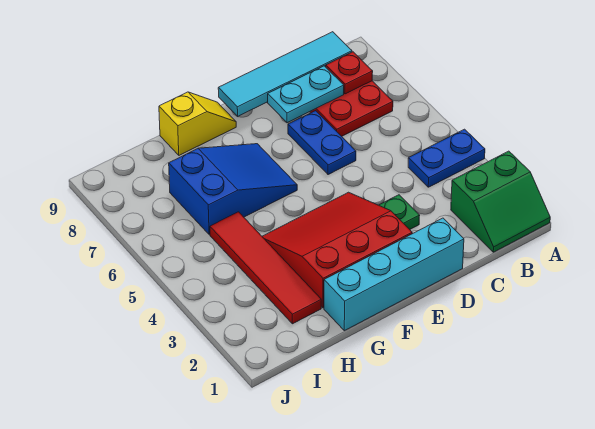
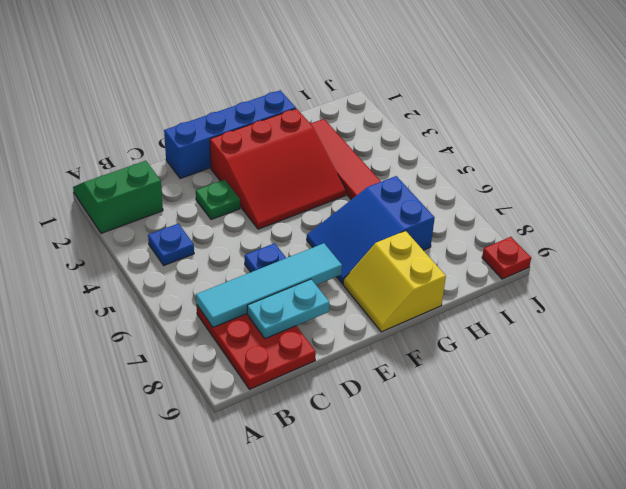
blue plate A4:B4 level 1 -> blue plate B4 level 1
red plate B8 level 2 -> red plate J9 level 1
cyan tile B9:E9 level 2 -> cyan tile B7:E7 level 2
cyan brick D1:G1 level 1 -> blue brick D1:G1 level 1
yellow slope F9:G9 level 1 top G -> yellow slope F8:G9 level 1 top G

